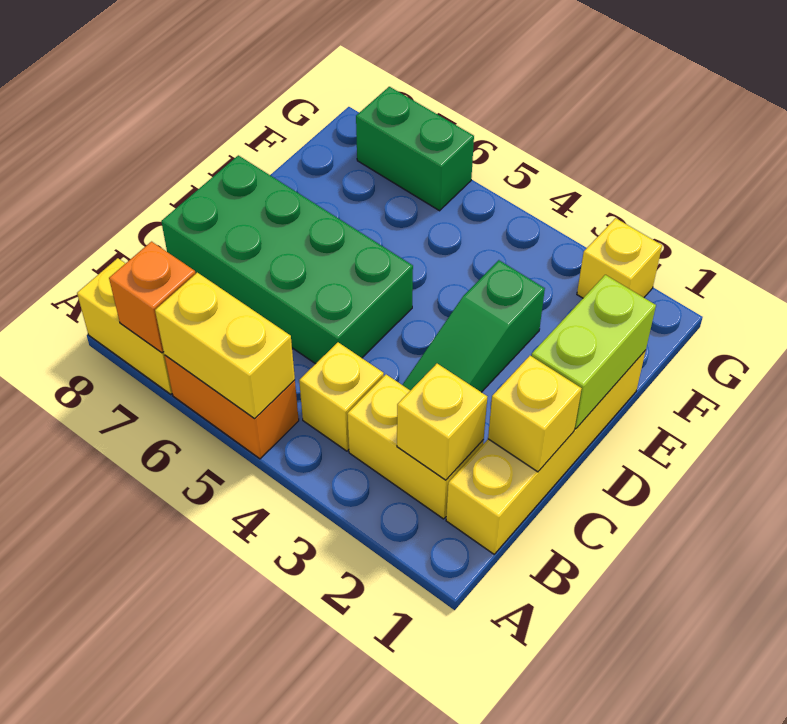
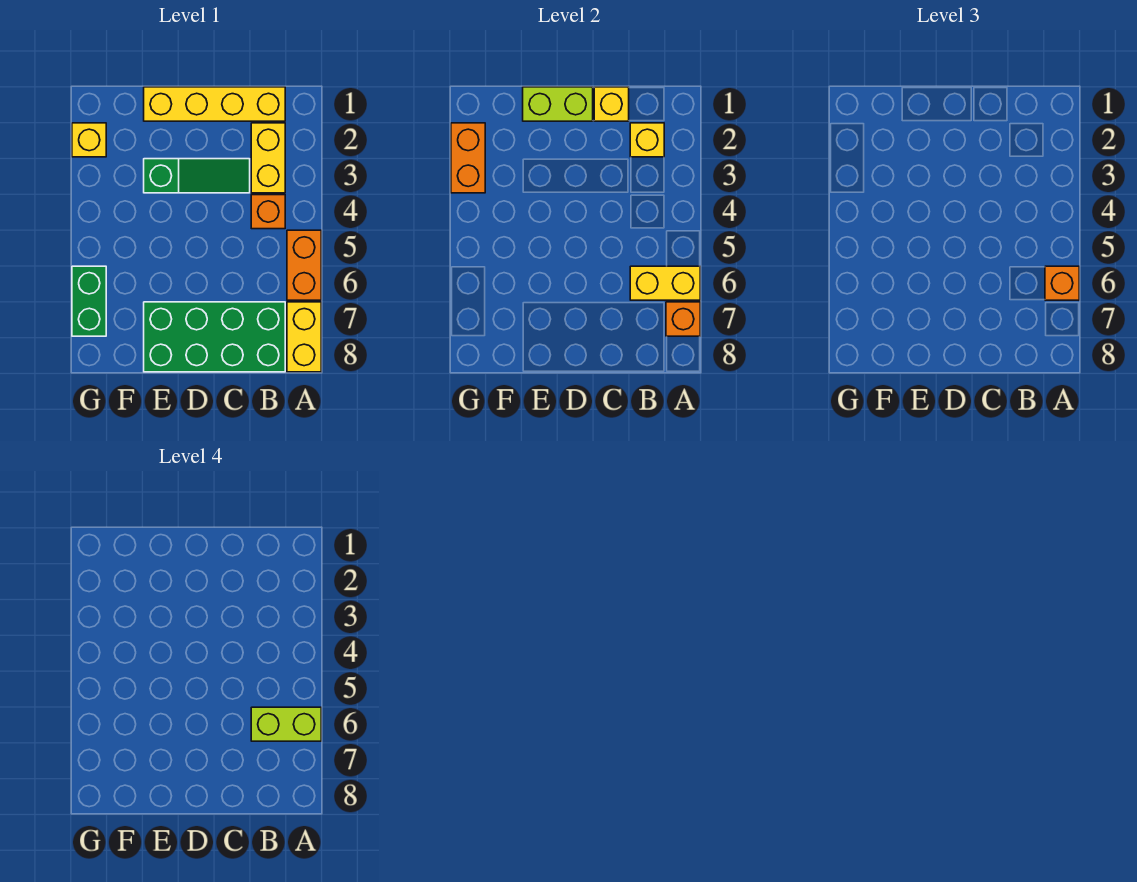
yellow brick A5:A6 level 2 -> yellow brick A6:B6 level 2
none -> orange brick A6 level 3
none -> lime brick A6:B6 level 4
yellow brick B4 level 1 -> orange brick B4 level 1
green brick C5:D8 level 1 -> green brick B7:E8 level 1
none -> orange brick G2:G3 level 2

